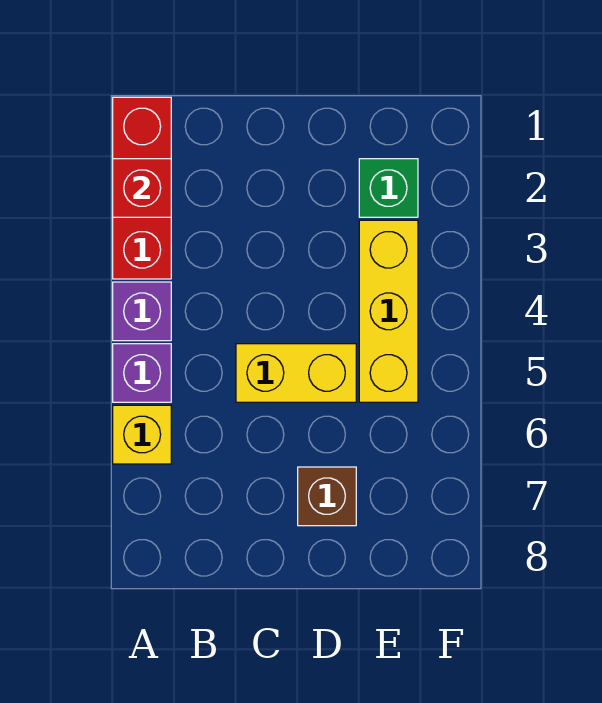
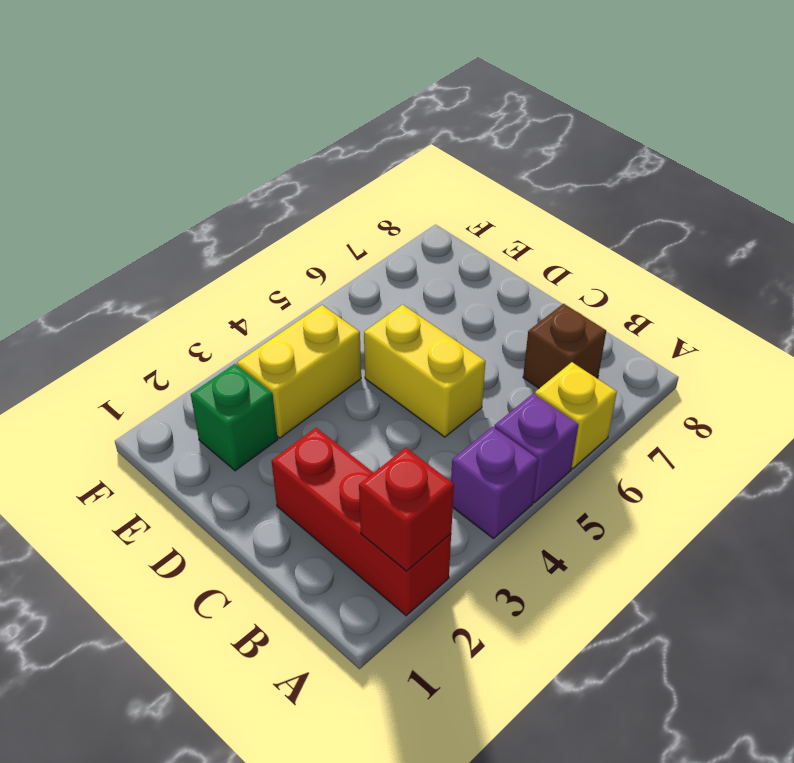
red brick A1:A3 level 1 -> red brick A2:C2 level 1
brown brick D7 level 1 -> brown brick B7 level 1
yellow brick E3:E5 level 1 -> yellow brick E3:E4 level 1

